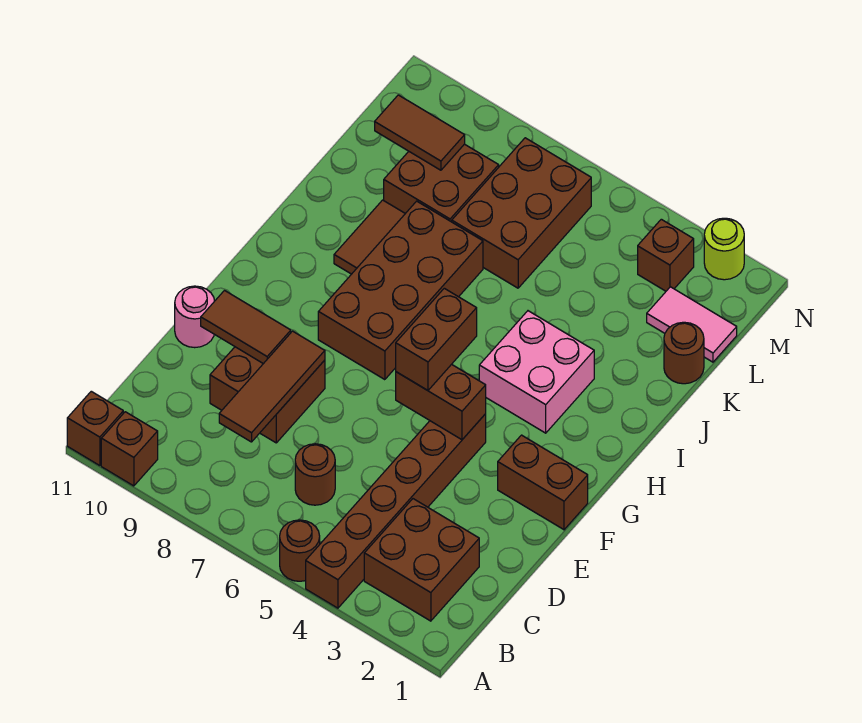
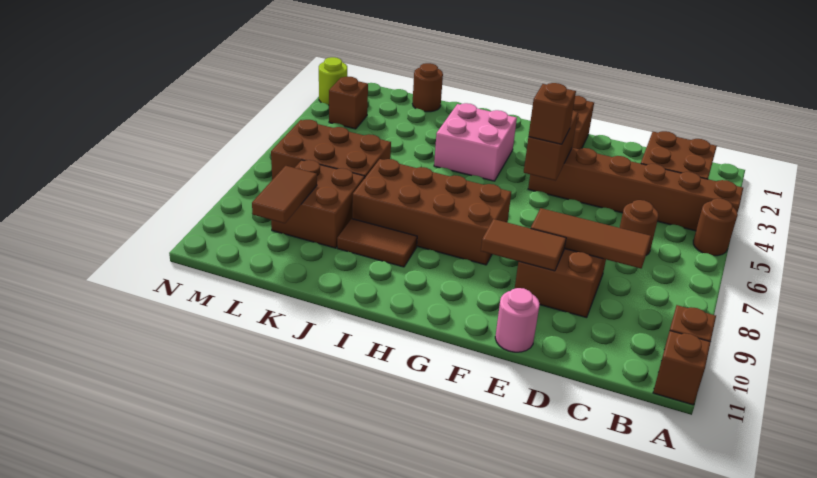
brown tile E9:E10 level 2 -> brown tile E9:F9 level 2
brown brick F5:G5 level 3 -> brown brick F5 level 3
pink tile L1:L2 level 1 -> none

